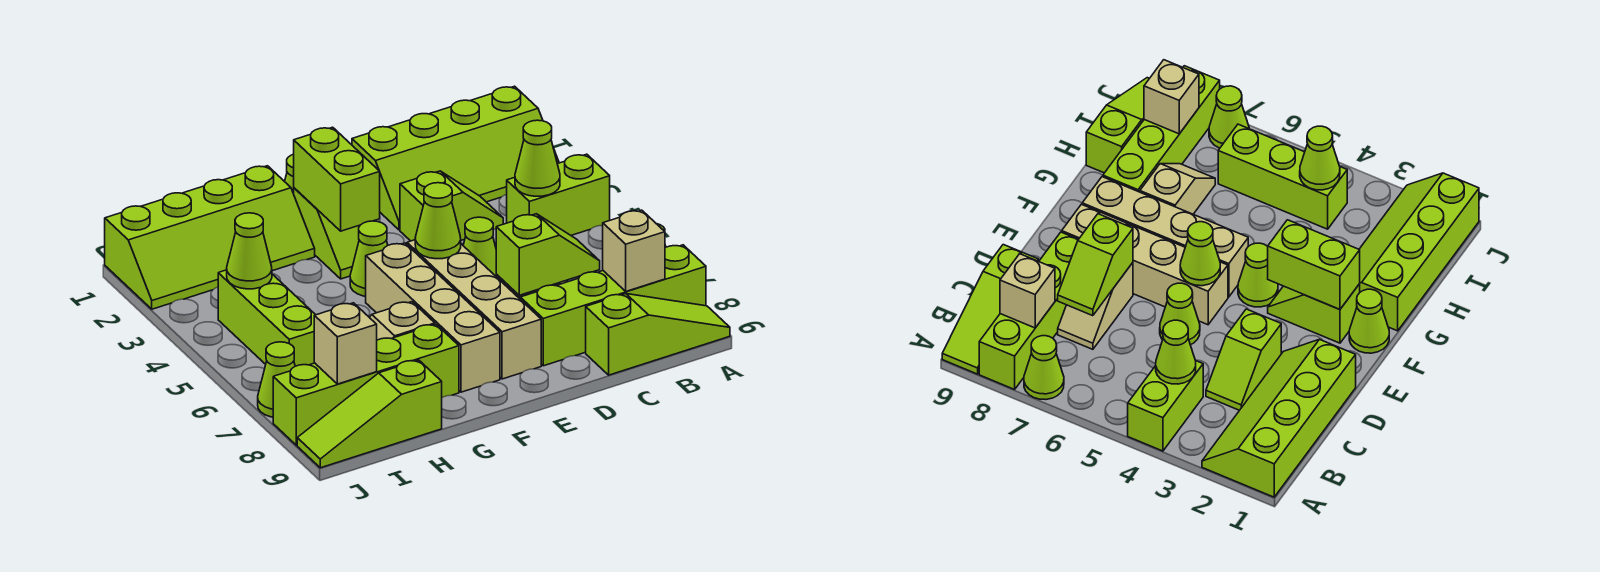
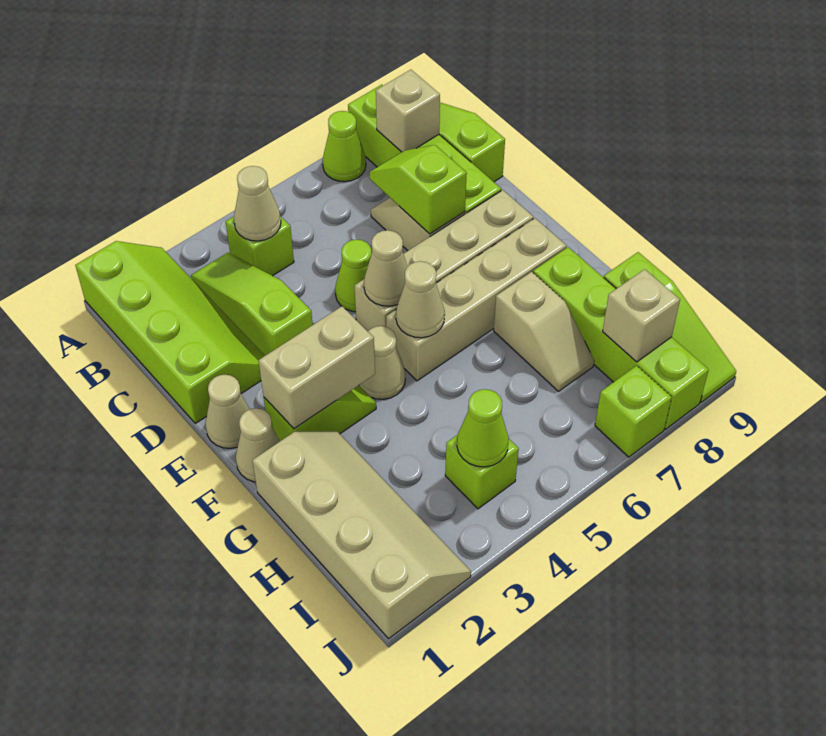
lime brick A4:B4 level 1 -> lime brick B4 level 1
lime cone B4 level 2 -> tan cone B4 level 2
lime slope C3:D3 level 1 top D -> lime slope B3:D3 level 1 top D
none -> tan cone E1 level 1
lime cone E5 level 2 -> tan cone E5 level 2
lime cone F1 level 1 -> tan cone F1 level 1
lime brick F2:F3 level 2 -> tan brick F2:F3 level 2
lime cone F4 level 1 -> tan cone F4 level 1
none -> tan cone F5 level 2
lime slope G1:J2 level 1 top 1 -> tan slope G1:J2 level 1 top 1
lime brick I4:I6 level 1 -> lime brick I4 level 1
lime cone J7 level 1 -> lime brick J7 level 1

